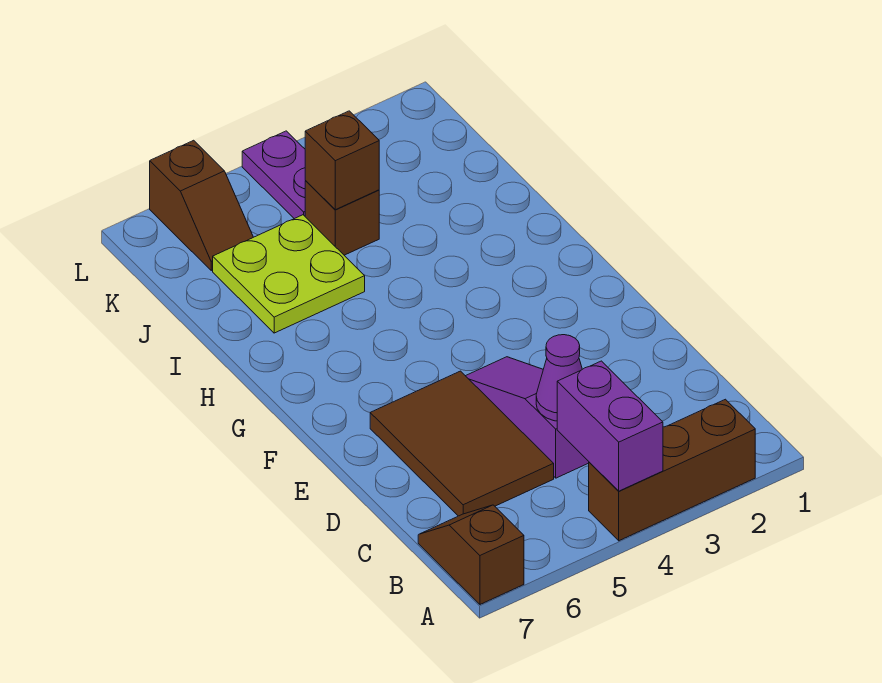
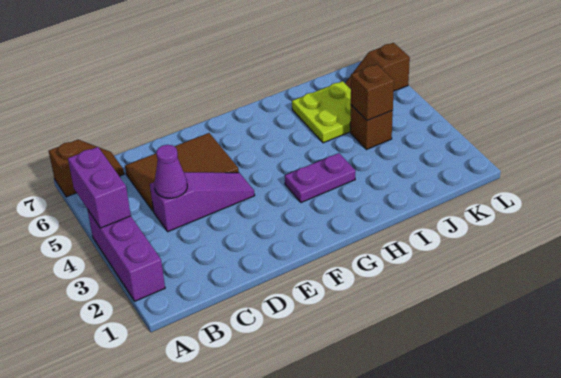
brown brick A2:A4 level 1 -> purple brick A2:A4 level 1
purple brick A4:B4 level 2 -> purple brick A4:A5 level 2
purple plate K4:L4 level 1 -> purple plate G3:H3 level 1

